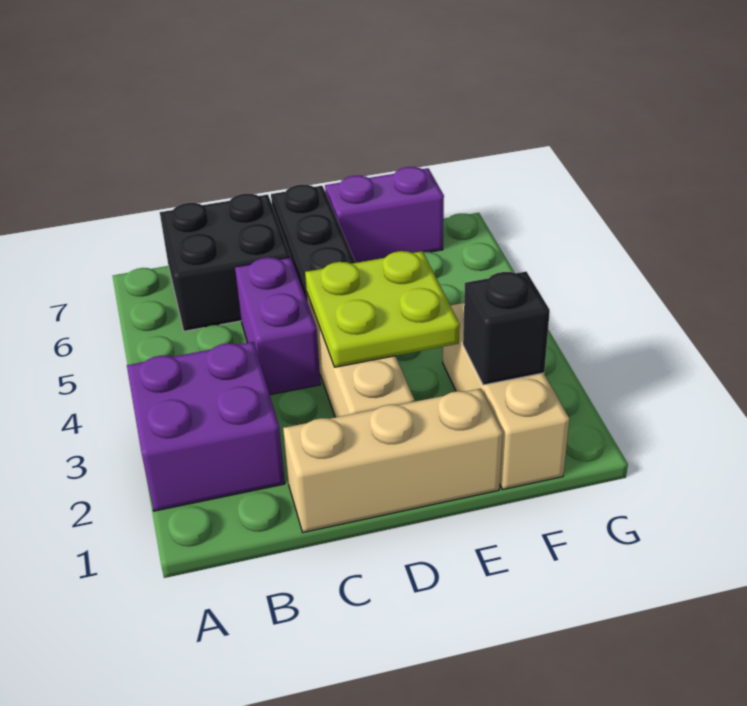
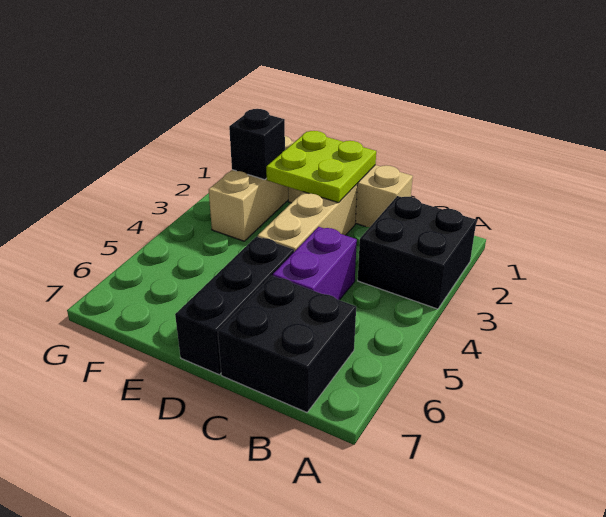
purple brick A2:B3 level 1 -> black brick A2:B3 level 1
lime plate D3:E4 level 2 -> lime plate D1:E2 level 2
purple brick E7:F7 level 1 -> none

